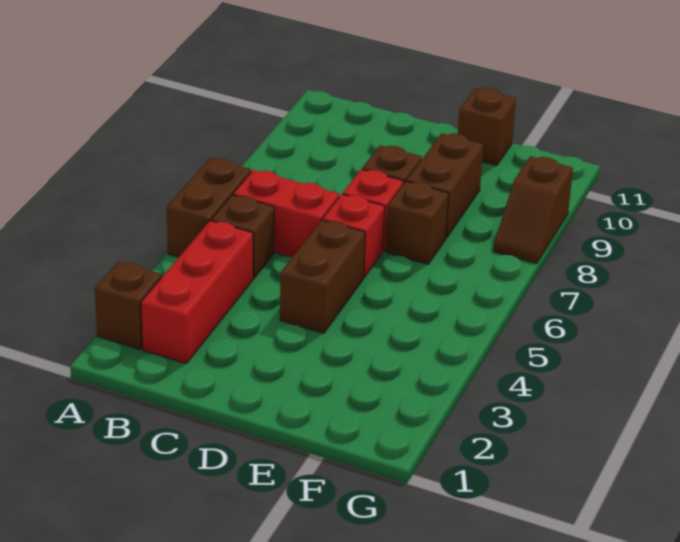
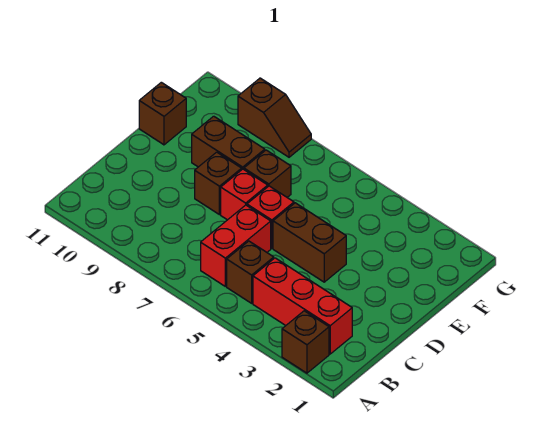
brown brick A5:A6 level 1 -> none

